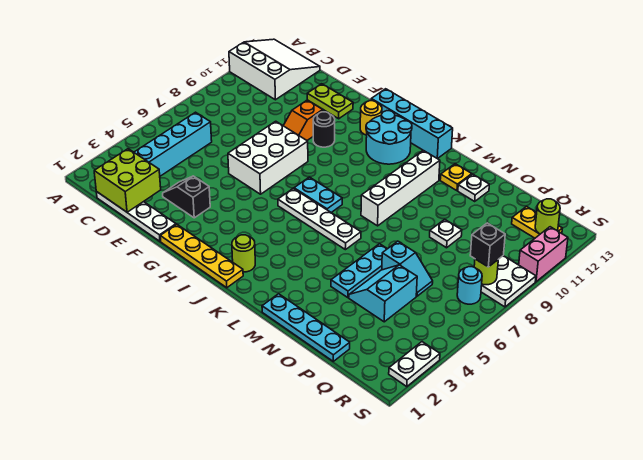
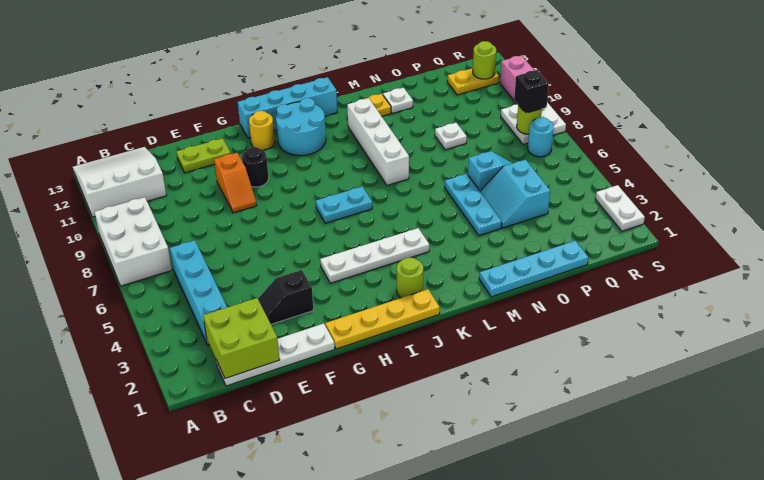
white brick F6:G8 level 1 -> white brick A7:B9 level 1
white plate I6:L6 level 1 -> white plate H4:K4 level 1

